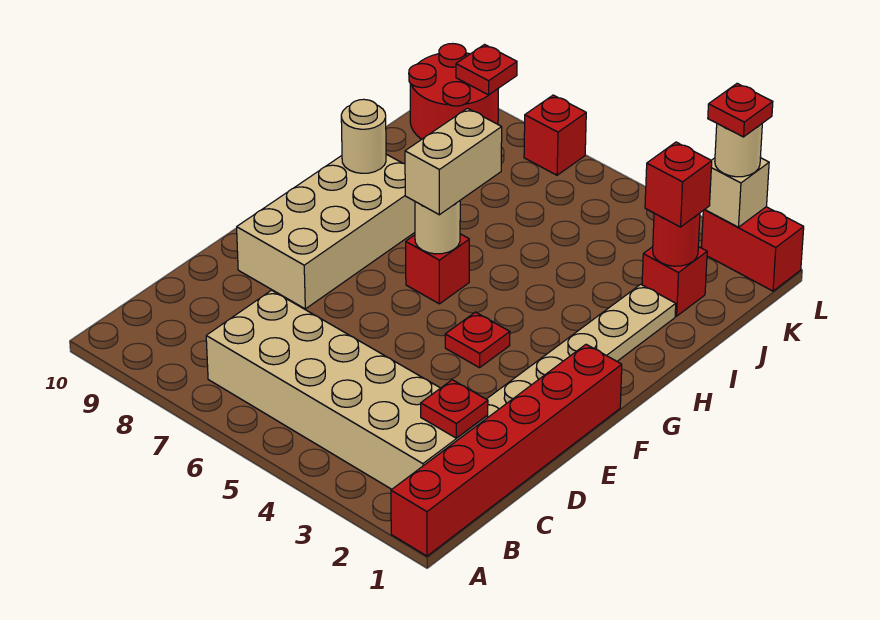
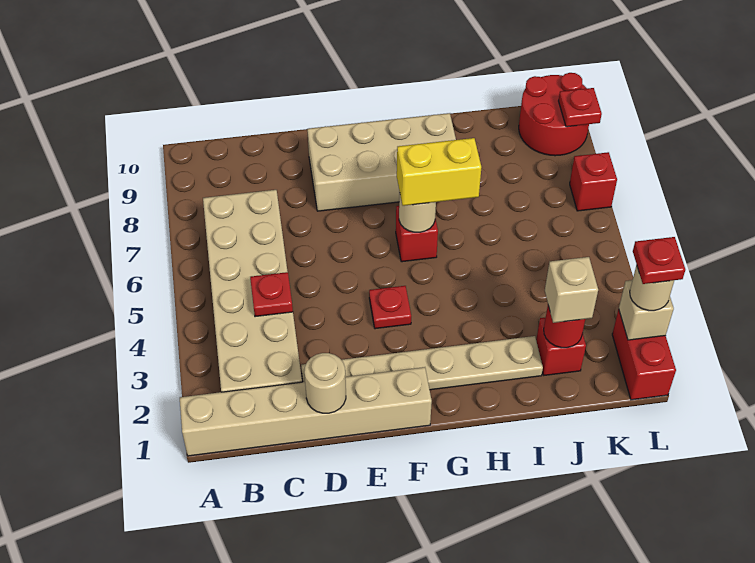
red brick A1:F1 level 1 -> tan brick A1:F1 level 1
red plate C2 level 2 -> red plate C4 level 2
tan brick G6:H6 level 3 -> yellow brick G6:H6 level 3
tan round brick H9 level 2 -> tan round brick D1 level 2
red brick J2 level 3 -> tan brick J2 level 3

